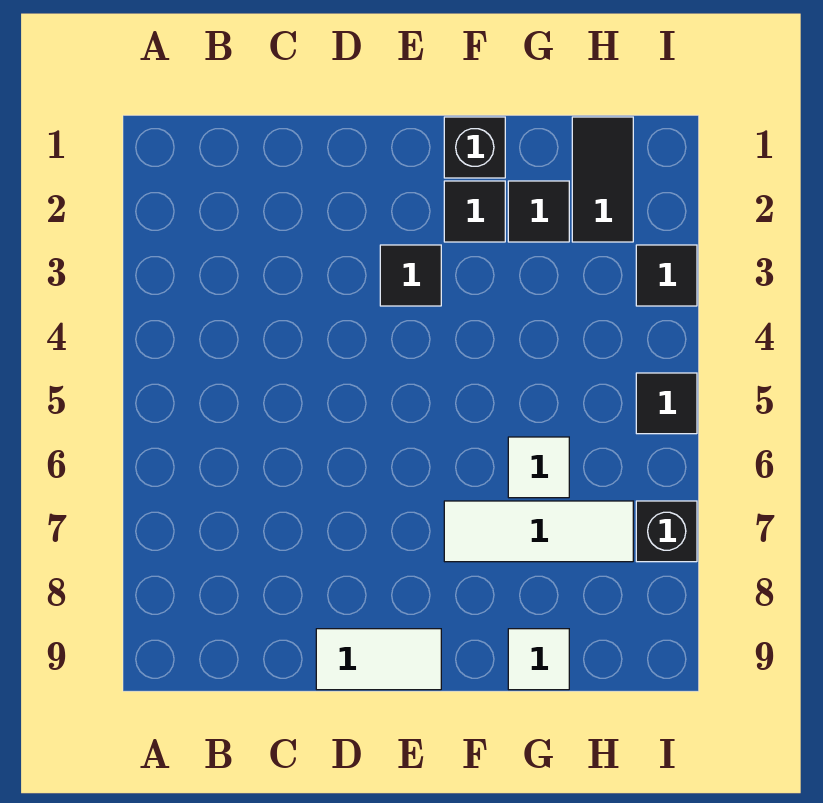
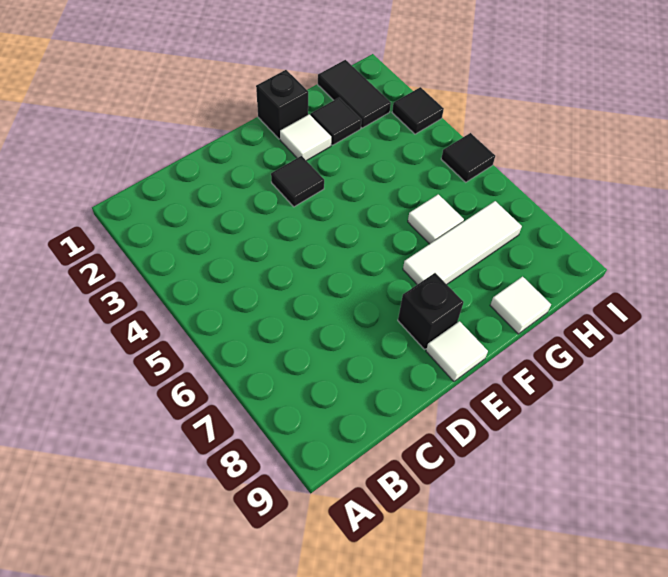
white tile D9:E9 level 1 -> white tile E9 level 1
black tile F2 level 1 -> white tile F2 level 1
black brick I7 level 1 -> black brick E8 level 1

